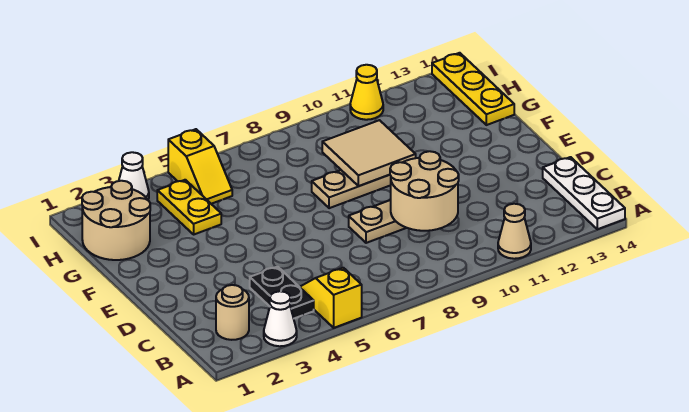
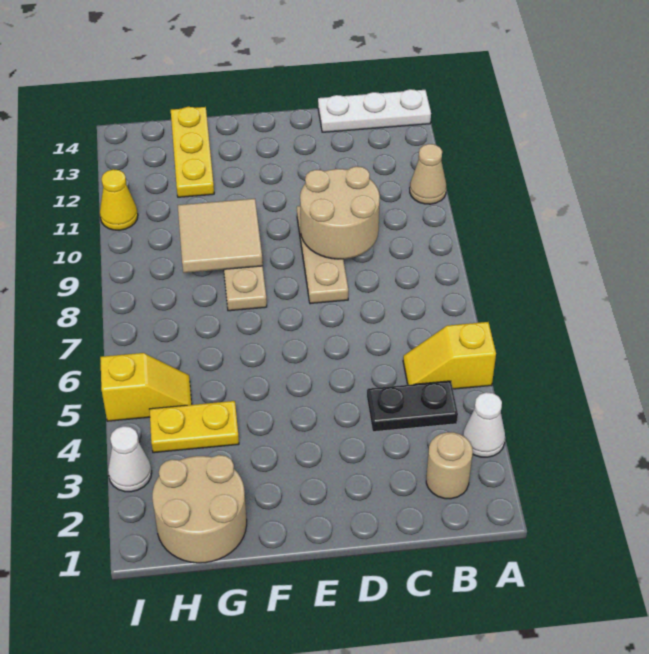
yellow plate G14:I14 level 1 -> yellow plate G12:G14 level 1

